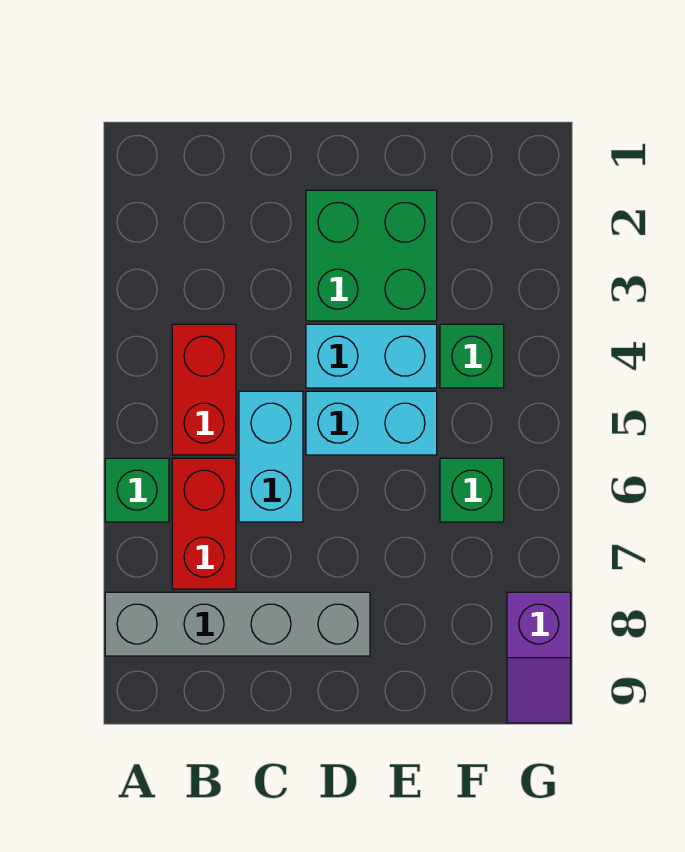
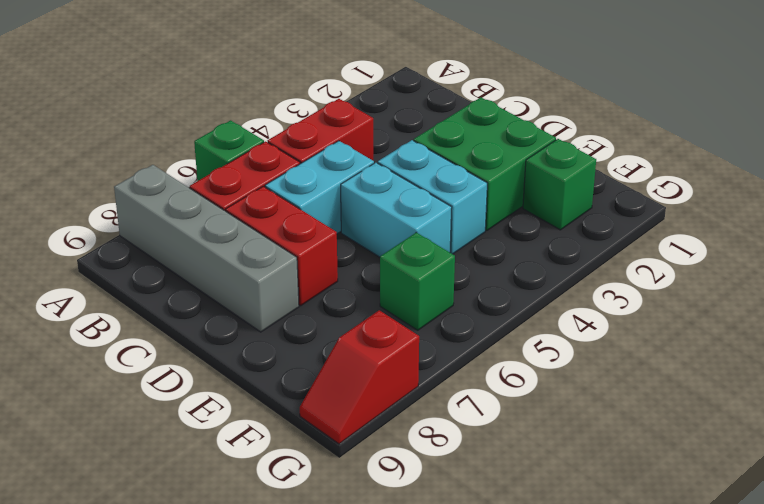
none -> red brick C7:D7 level 1
green brick F4 level 1 -> green brick F2 level 1
purple slope G8:G9 level 1 top 8 -> red slope G8:G9 level 1 top 8

